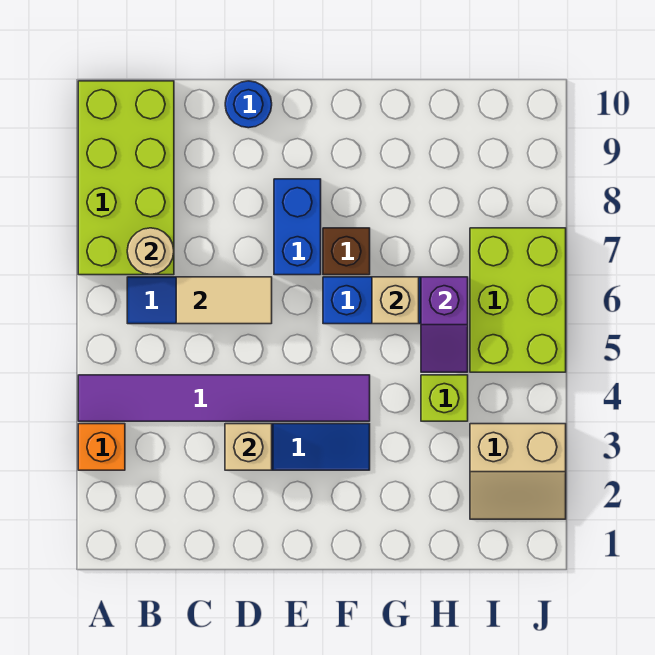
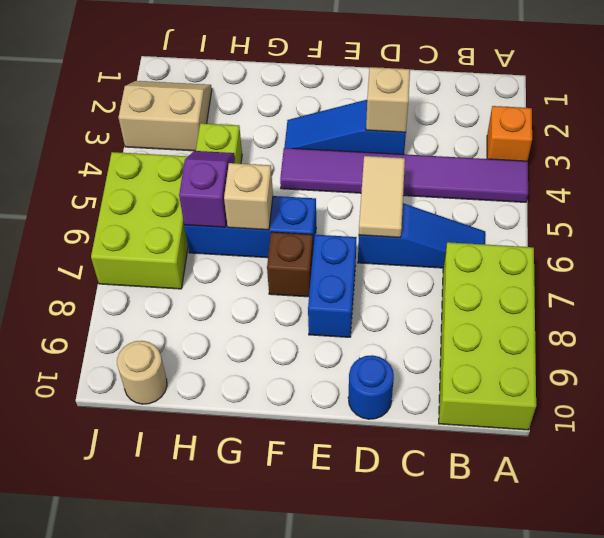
tan round brick B7 level 2 -> tan round brick I10 level 1
tan tile C6:D6 level 2 -> tan tile D5:D6 level 2

